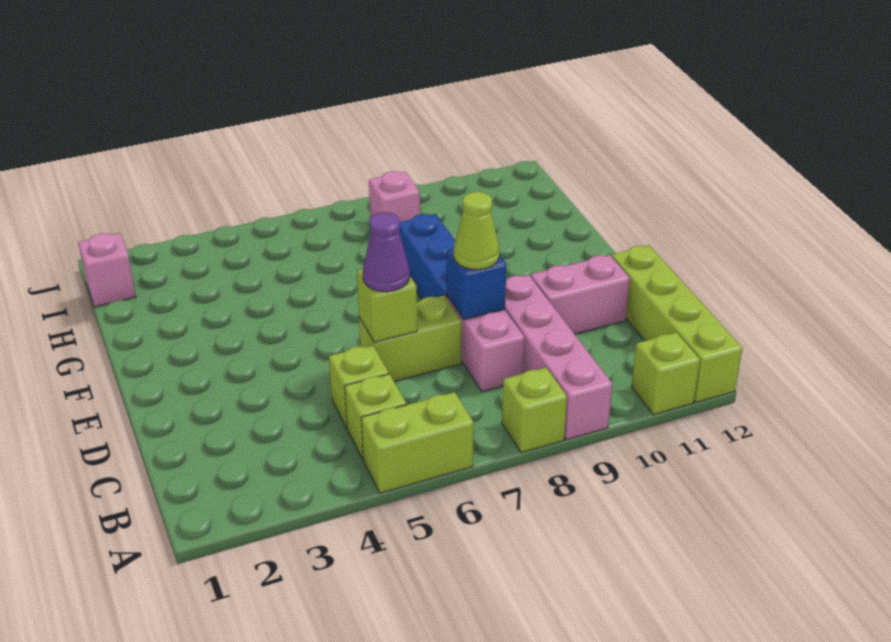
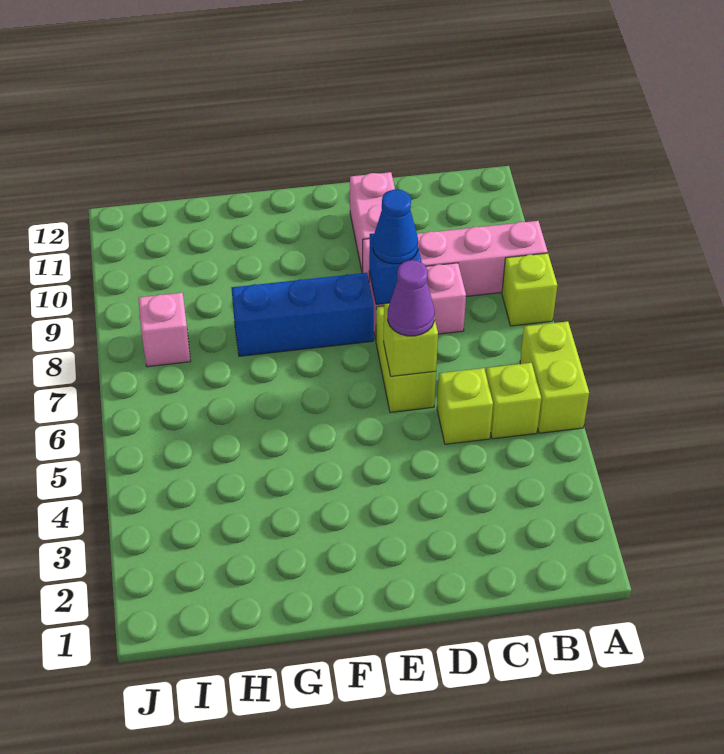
lime brick A11 level 1 -> none
lime brick A12:D12 level 1 -> none
lime cone D8 level 3 -> blue cone D8 level 3
pink brick I1 level 1 -> none

